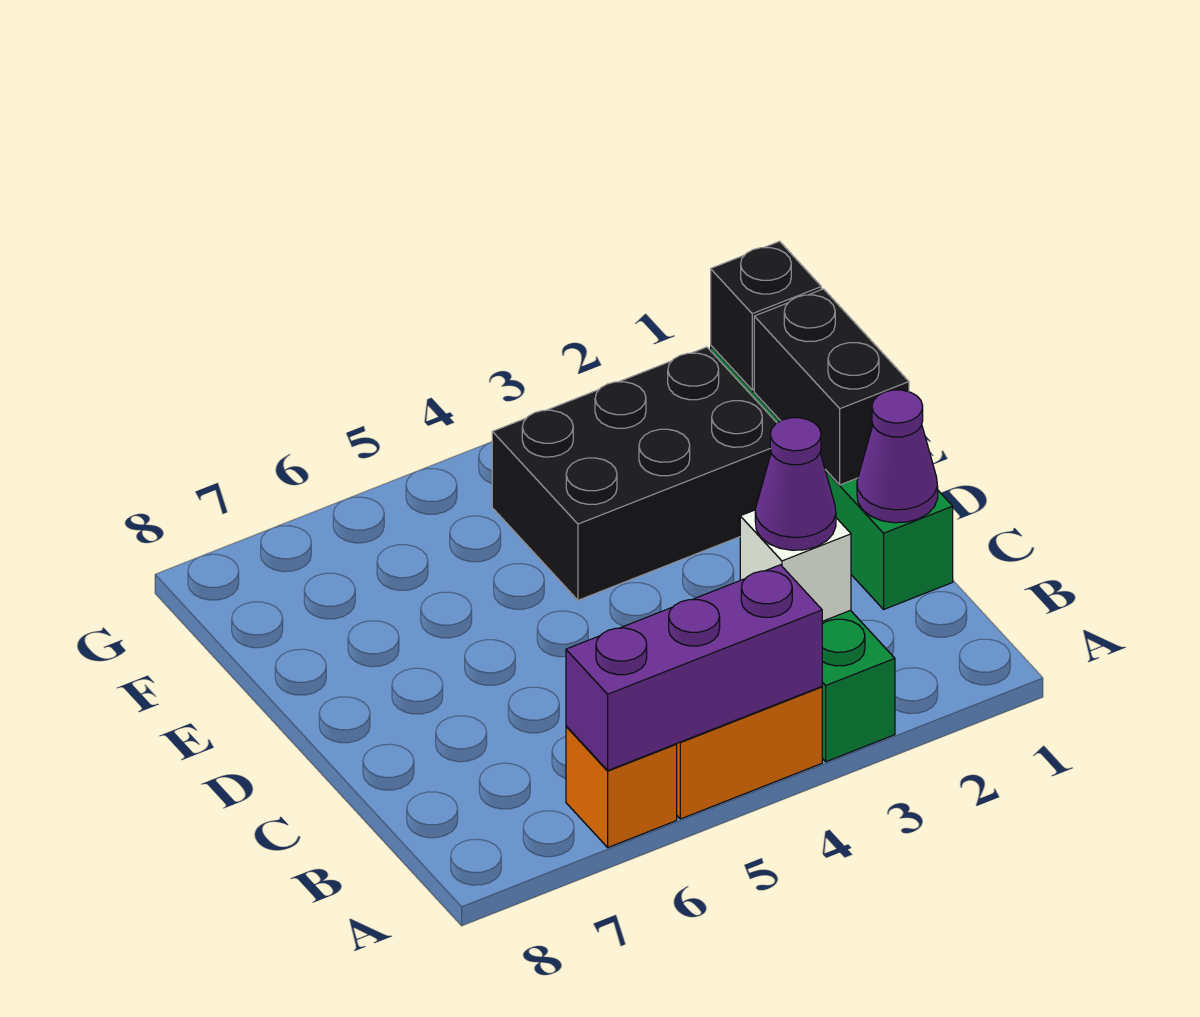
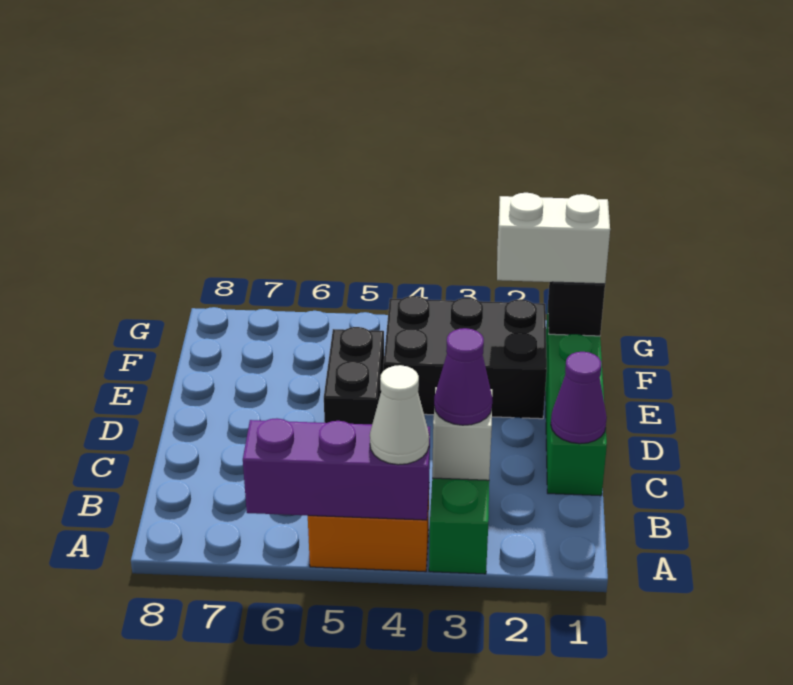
none -> white cone A4 level 3
orange brick A6 level 1 -> none
black brick D1:E1 level 2 -> black brick D5:E5 level 1
none -> white brick F1:F2 level 3

